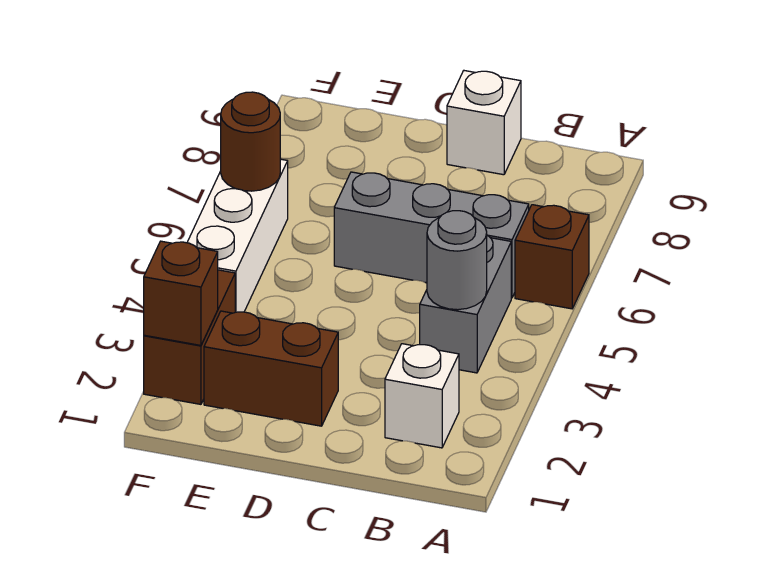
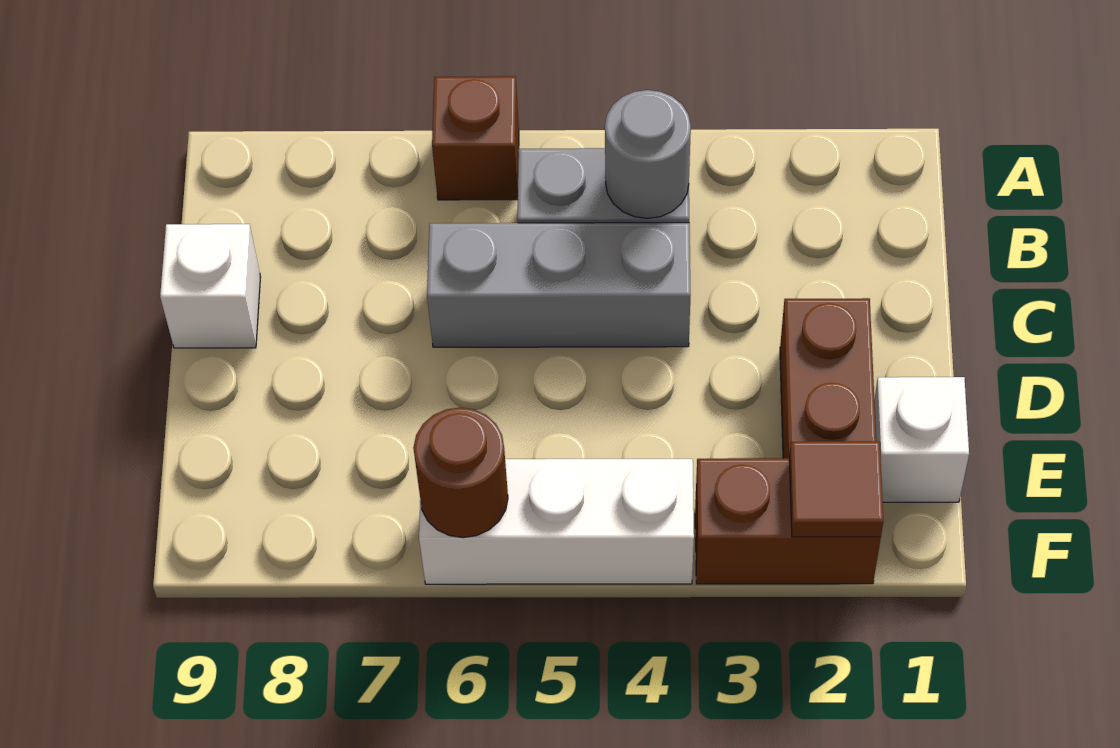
white brick B2 level 1 -> white brick E1 level 1
grey brick B6:D6 level 1 -> grey brick C4:C6 level 1
brown brick F2 level 2 -> brown tile F2 level 2

